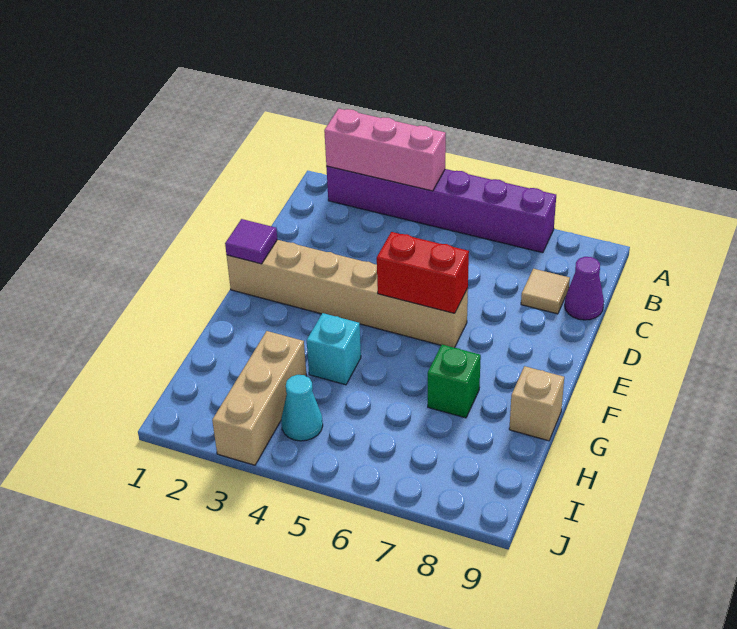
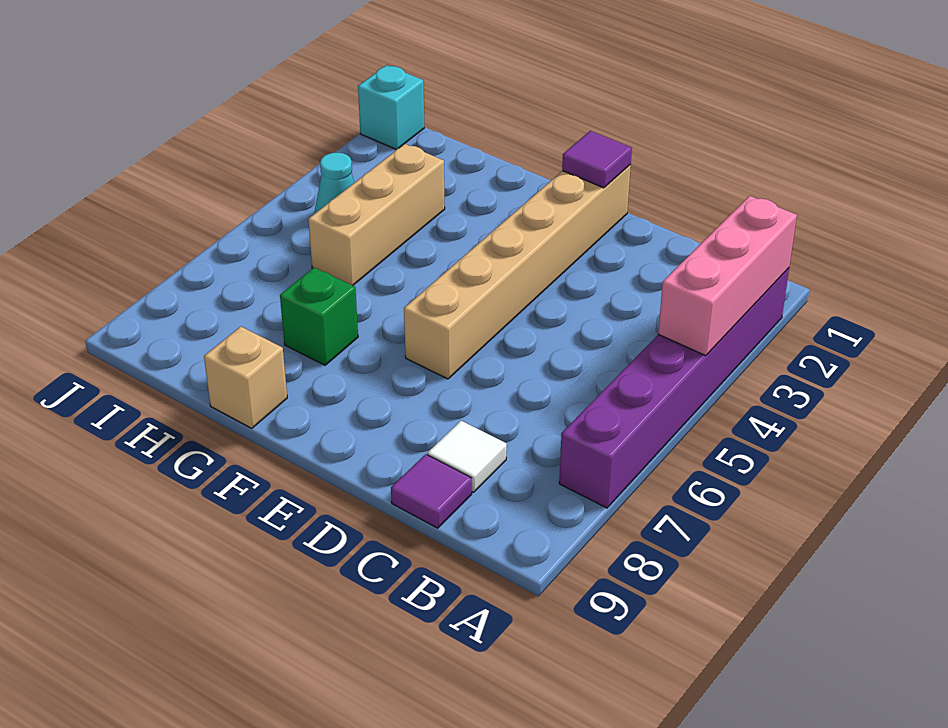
tan tile C8 level 1 -> white tile C8 level 1
purple cone C9 level 1 -> purple tile C9 level 1
red brick E5:E6 level 2 -> none
cyan brick G4 level 1 -> cyan brick J1 level 1
tan brick H3:J3 level 1 -> tan brick H3:H5 level 1

